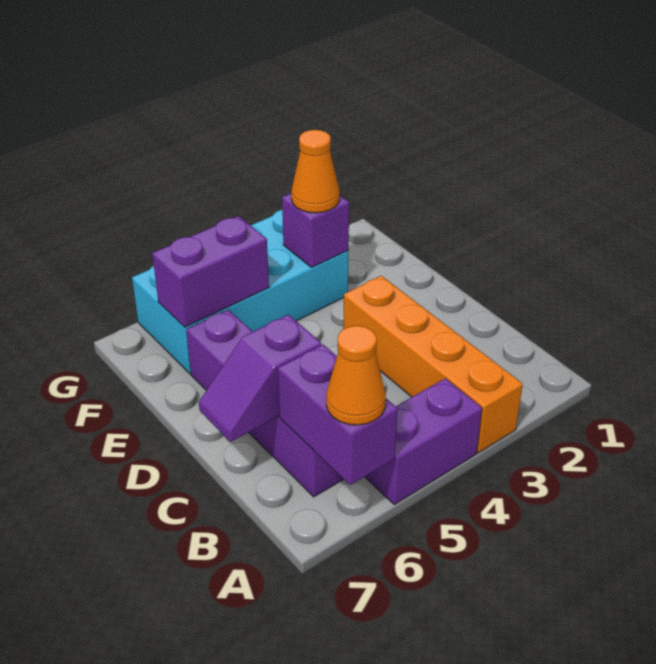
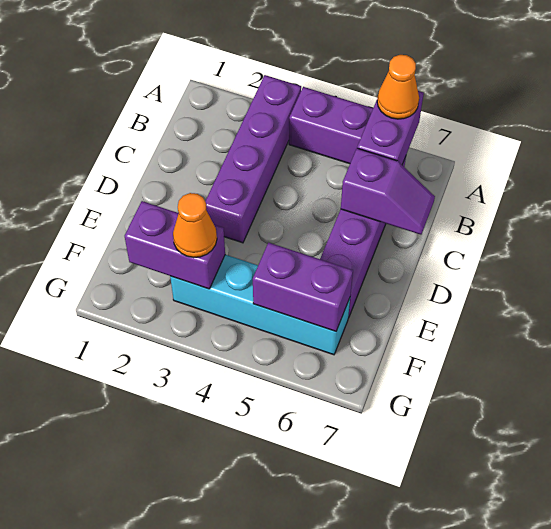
orange brick A3:D3 level 1 -> purple brick A3:D3 level 1
cyan brick F3:G6 level 1 -> cyan brick F3:F6 level 1
purple brick F3 level 2 -> purple brick F2:F3 level 2

